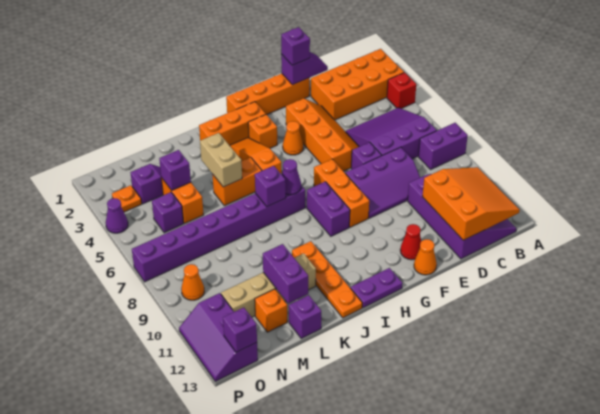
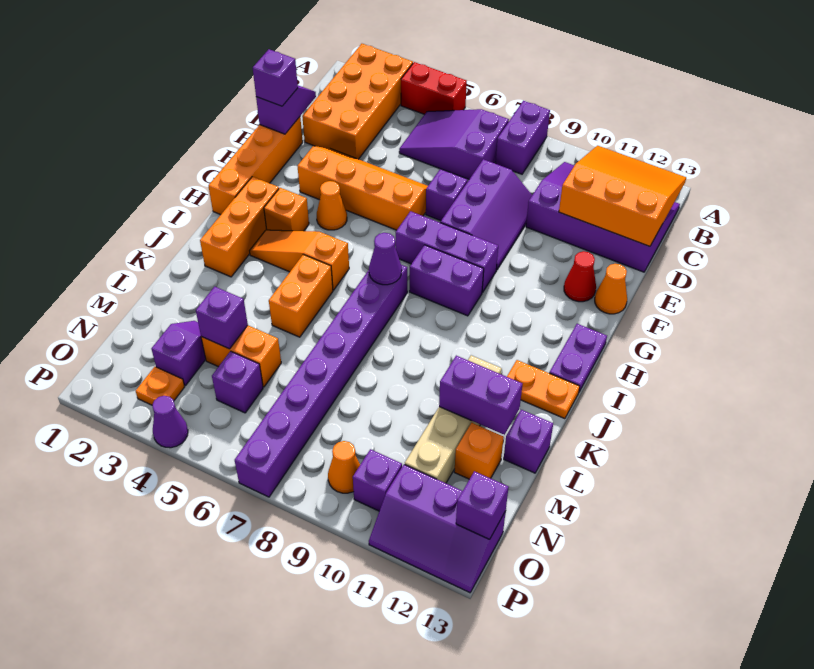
red brick A4 level 1 -> red brick A4:A5 level 1
purple slope B5:D7 level 1 top 7 -> purple slope B5:C7 level 1 top 7
orange brick G7:G9 level 1 -> purple brick G7:G9 level 1
purple brick J7 level 2 -> purple brick O10 level 1
orange plate J10:J13 level 1 -> orange plate J12:J13 level 1
tan brick K4:K5 level 2 -> none

